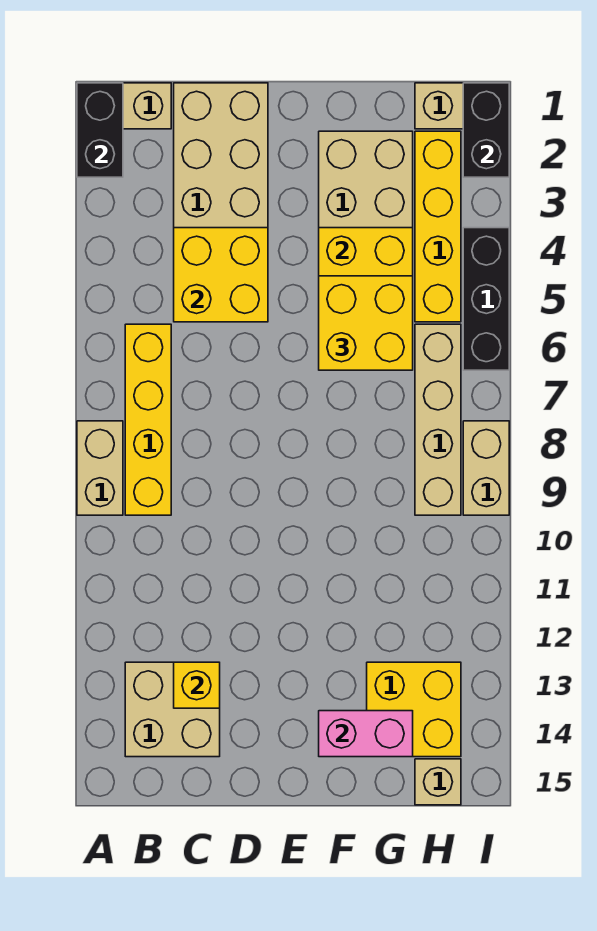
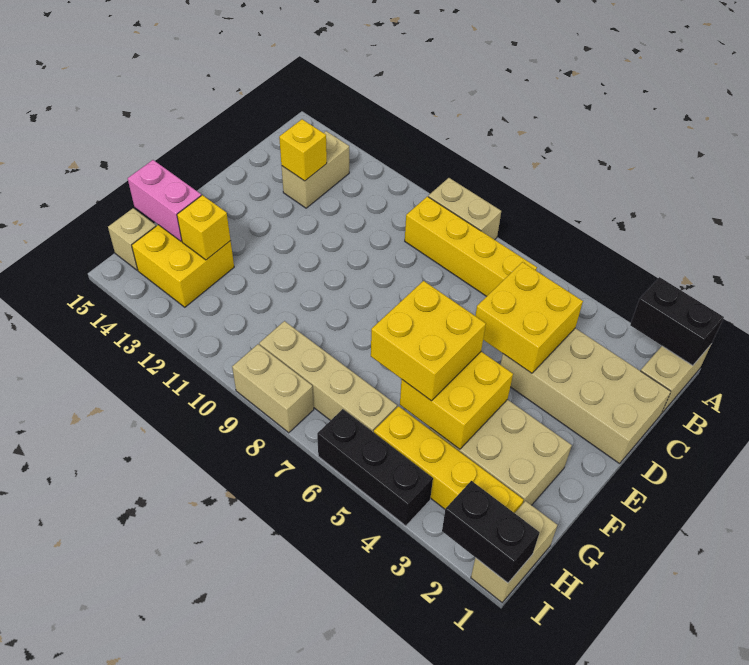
tan brick B13:C14 level 1 -> tan brick B13:C13 level 1
pink brick F14:G14 level 2 -> pink brick G14:G15 level 2
none -> yellow brick G13 level 2

